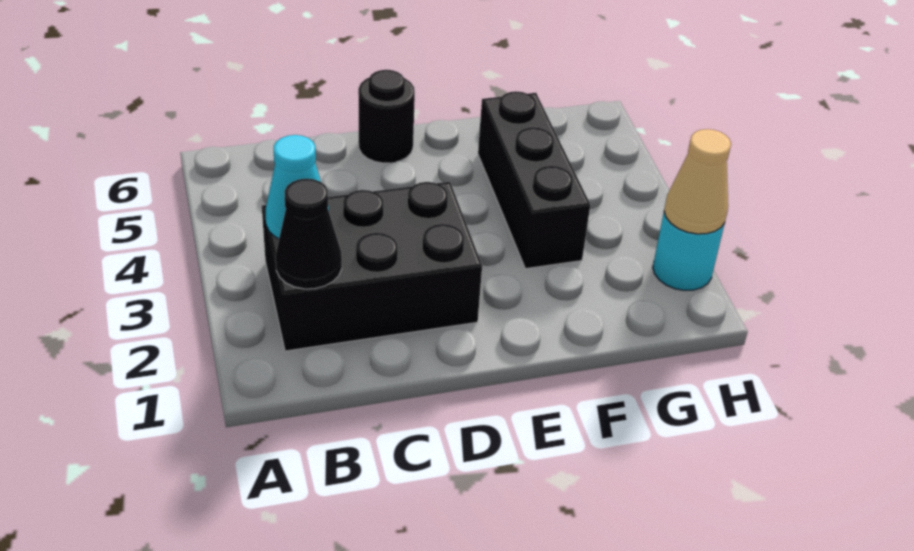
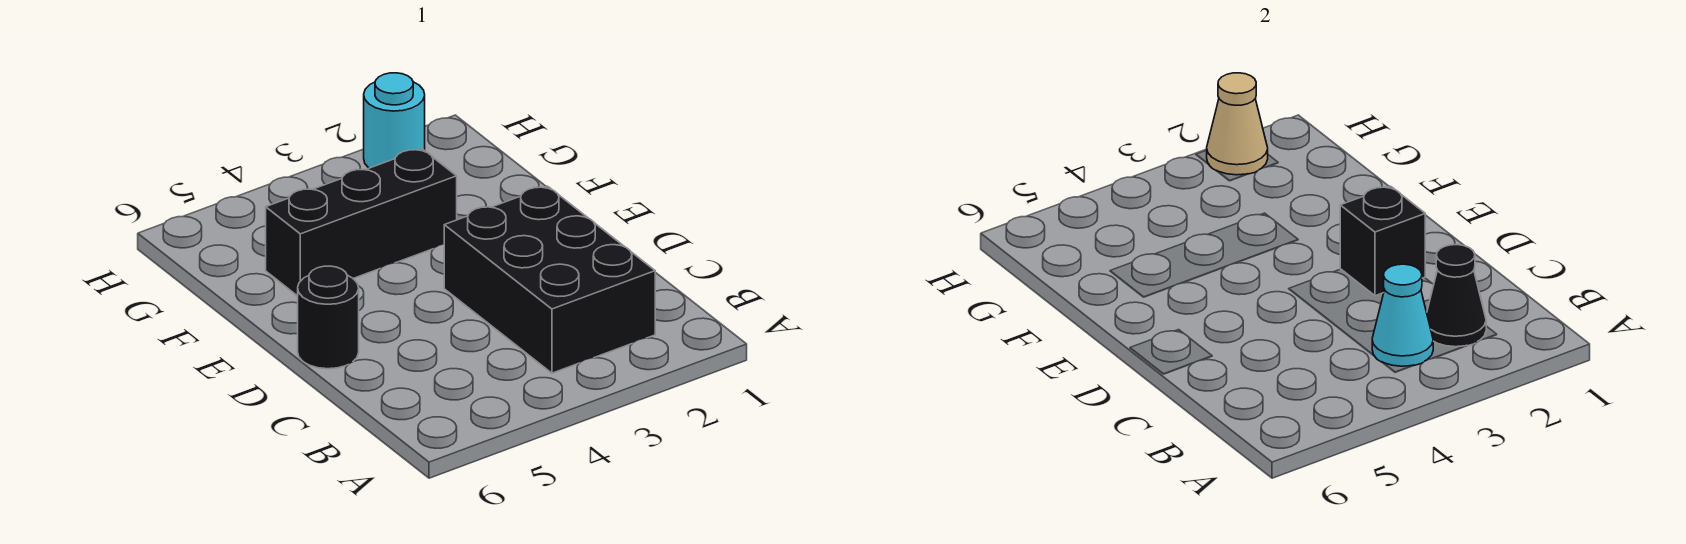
none -> black brick D2 level 2

